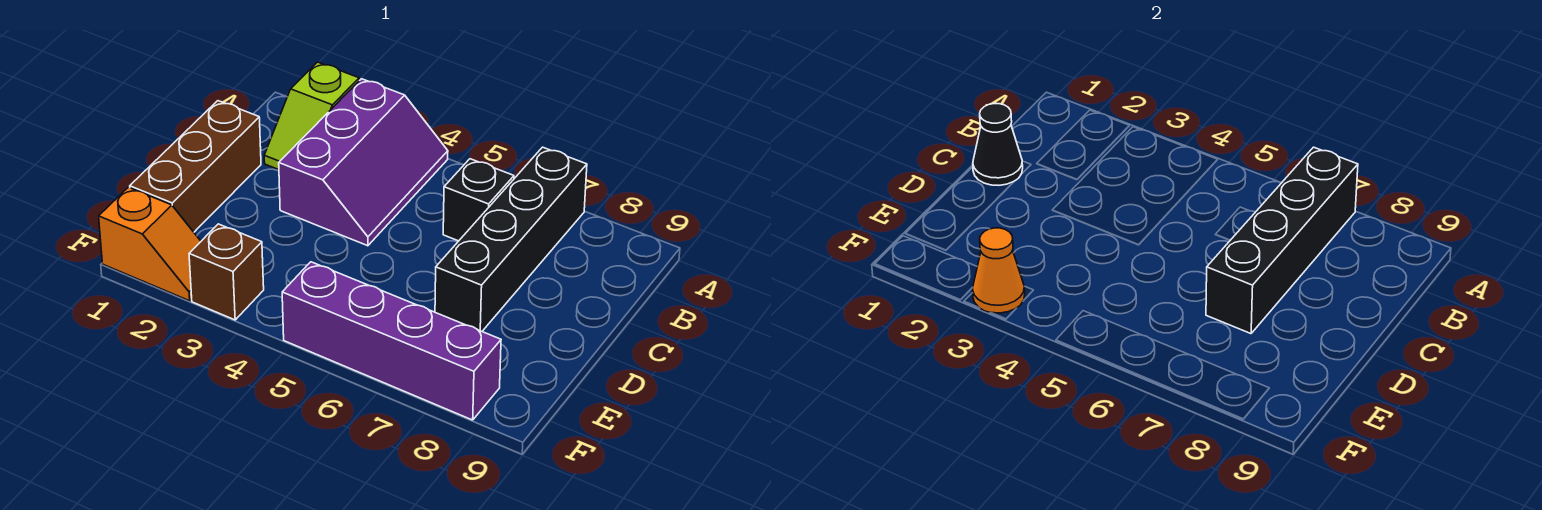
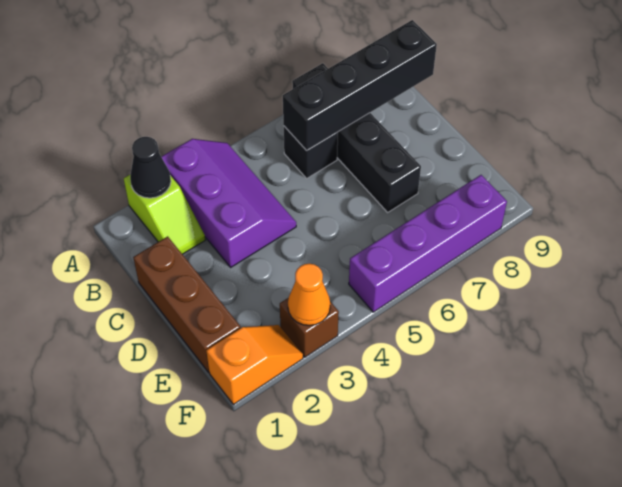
black brick A7:D7 level 2 -> black brick B6:B9 level 2
black cone C1 level 2 -> black cone A2 level 2

